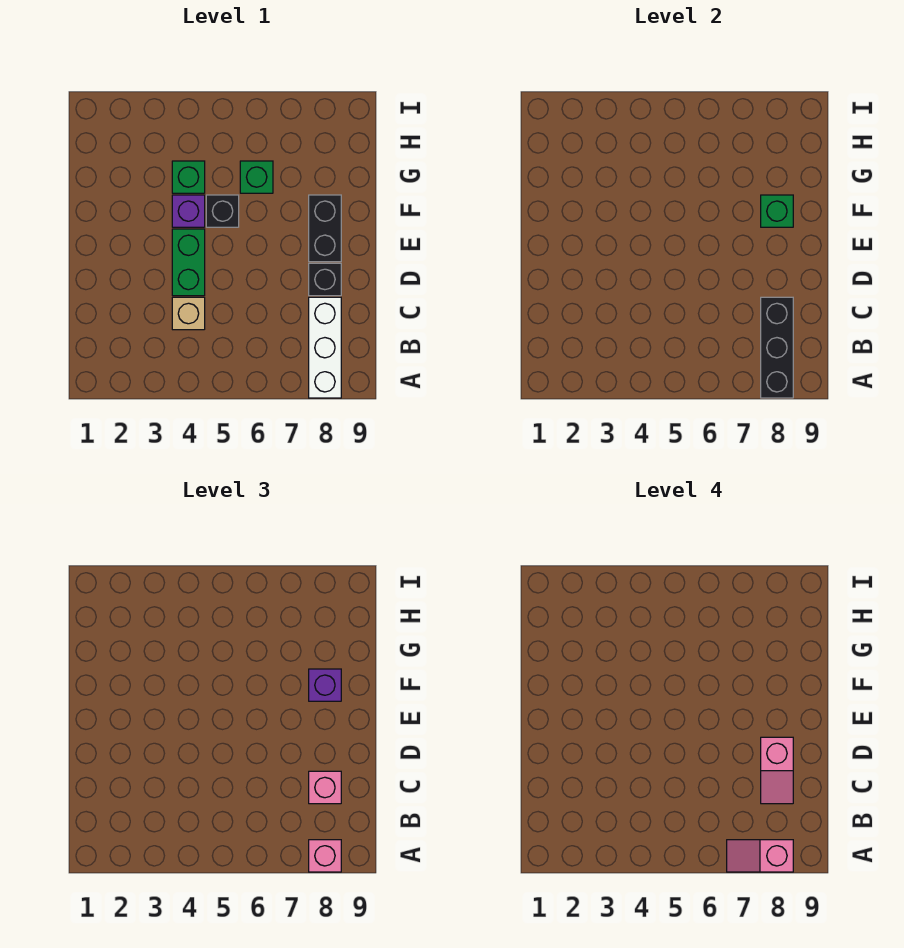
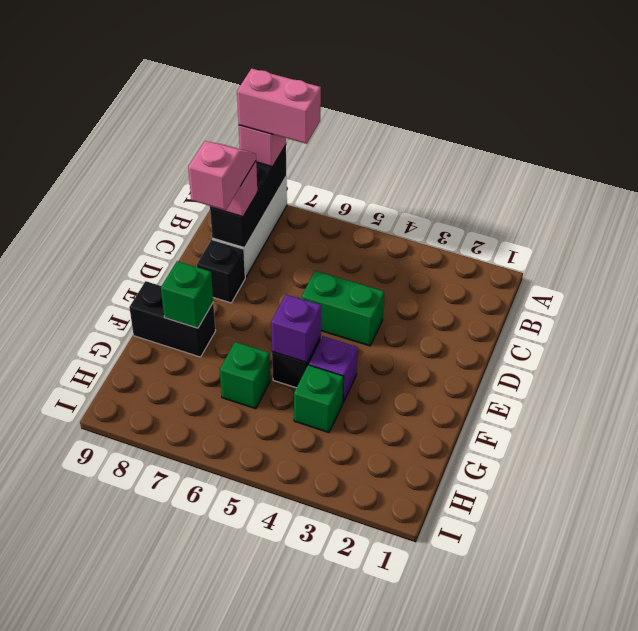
pink slope A7:A8 level 4 top 8 -> pink brick A7:A8 level 4
tan brick C4 level 1 -> none
green brick D4:E4 level 1 -> green brick D4:D5 level 1
black brick E8:F8 level 1 -> black brick F8:F9 level 1
purple brick F8 level 3 -> purple brick F5 level 2

